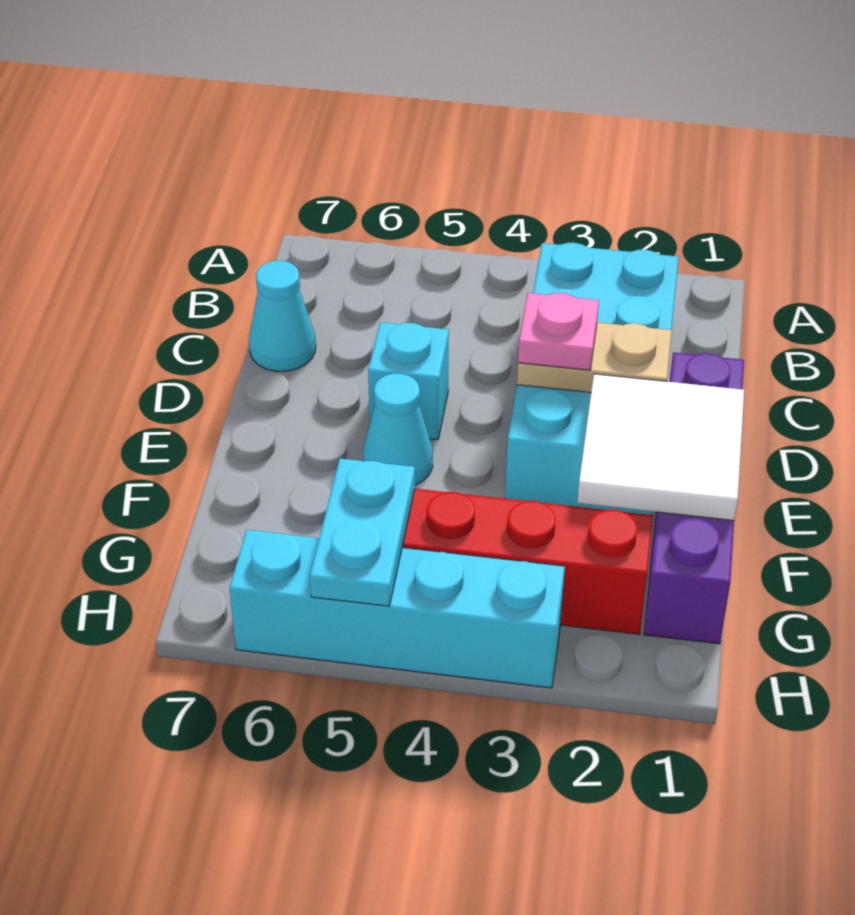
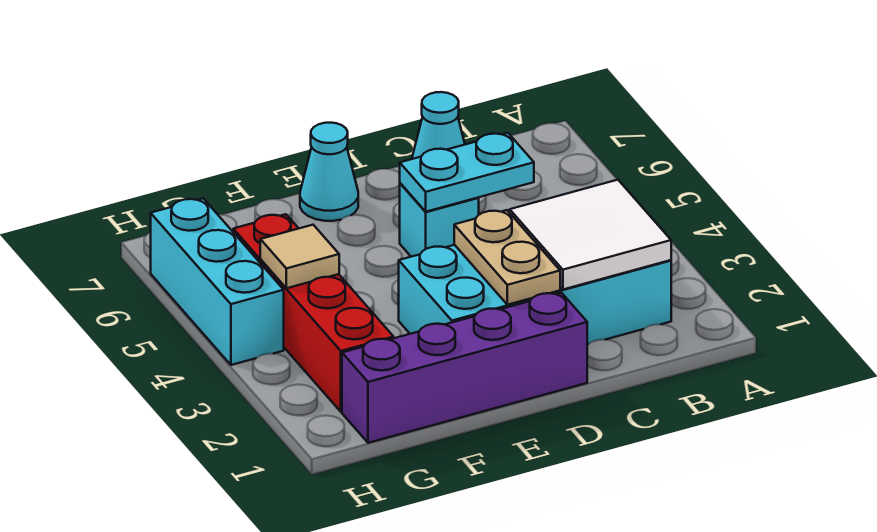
pink plate D3 level 3 -> none
white tile E1:F2 level 2 -> white tile B2:C3 level 2
cyan cone E5 level 1 -> cyan cone E7 level 1
none -> tan tile G4 level 2
cyan plate G5:H5 level 2 -> cyan plate C5:D5 level 2
cyan brick H3:H6 level 1 -> cyan brick H4:H6 level 1

